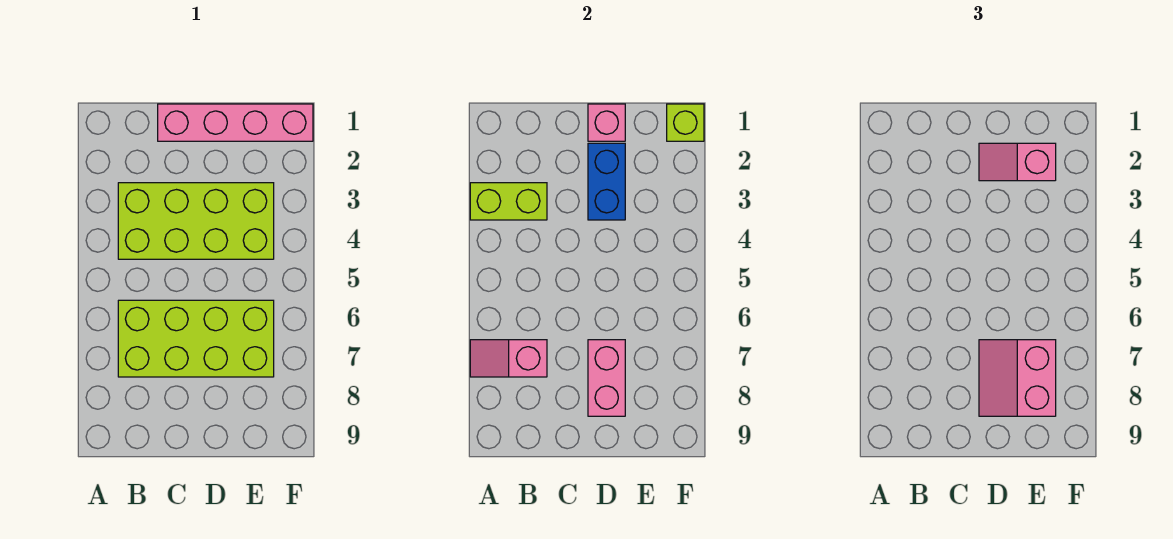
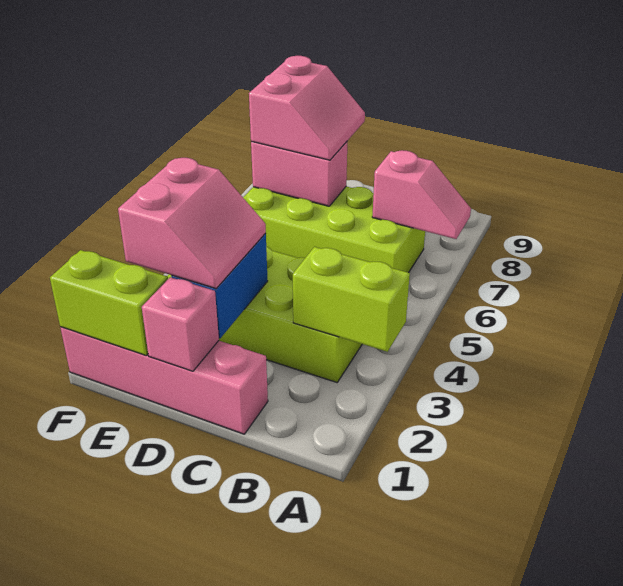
pink slope D2:E2 level 3 top E -> pink slope D2:E3 level 3 top E
pink brick D7:D8 level 2 -> pink brick D7:E7 level 2
lime brick F1 level 2 -> lime brick E1:F1 level 2

